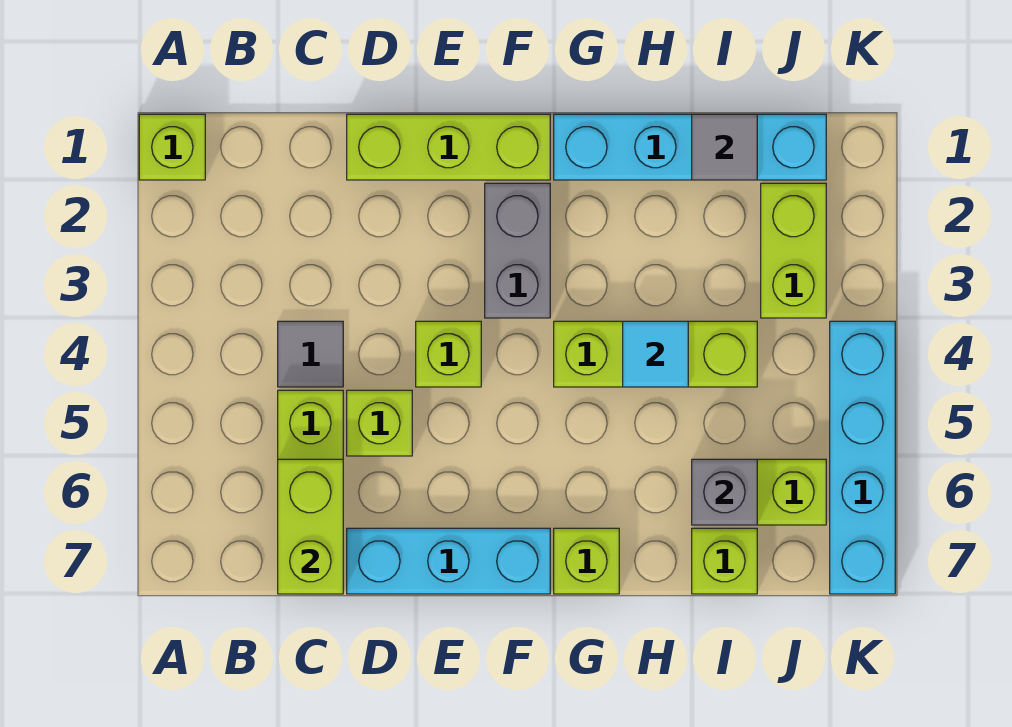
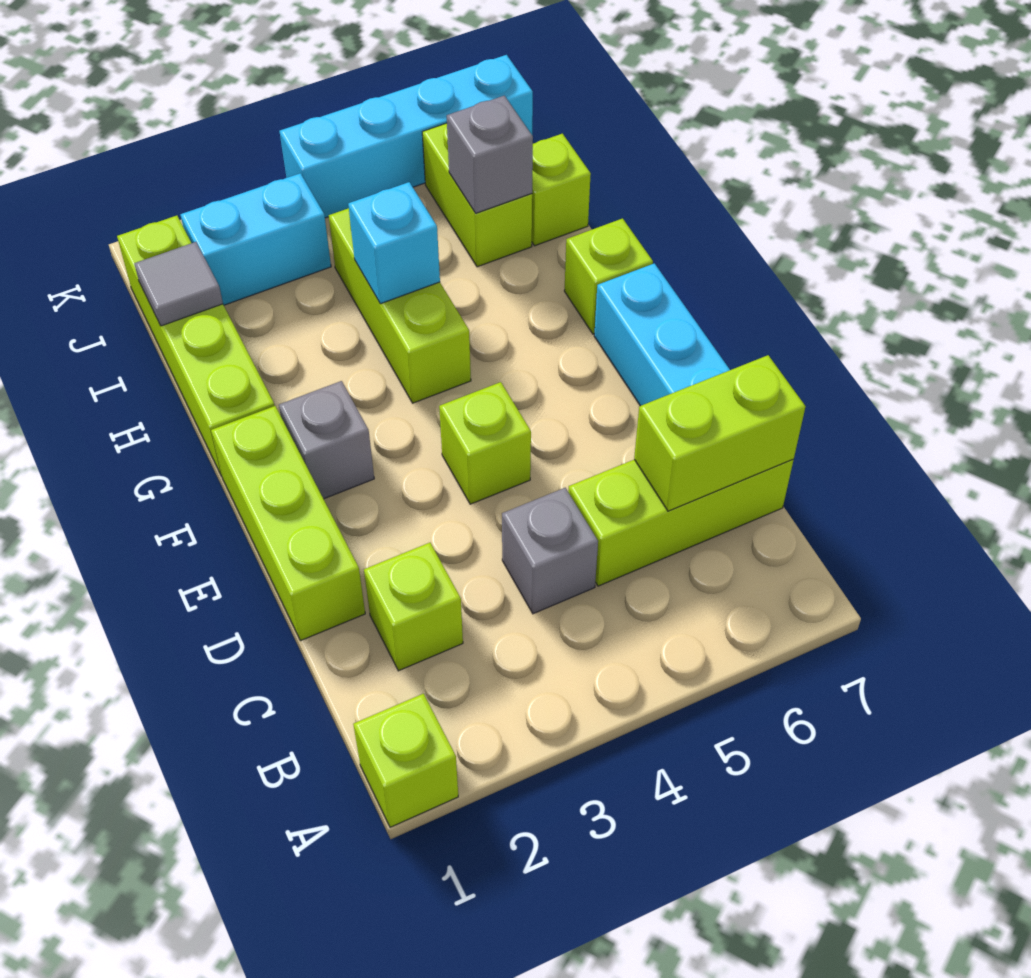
grey tile C4 level 1 -> grey brick C4 level 1
lime brick D5 level 1 -> lime brick C2 level 1
grey brick F2:F3 level 1 -> grey brick F2 level 1
cyan brick G1:J1 level 1 -> lime brick G1:J1 level 1
cyan tile H4 level 2 -> cyan brick H4 level 2
lime brick J2:J3 level 1 -> cyan brick J2:J3 level 1

